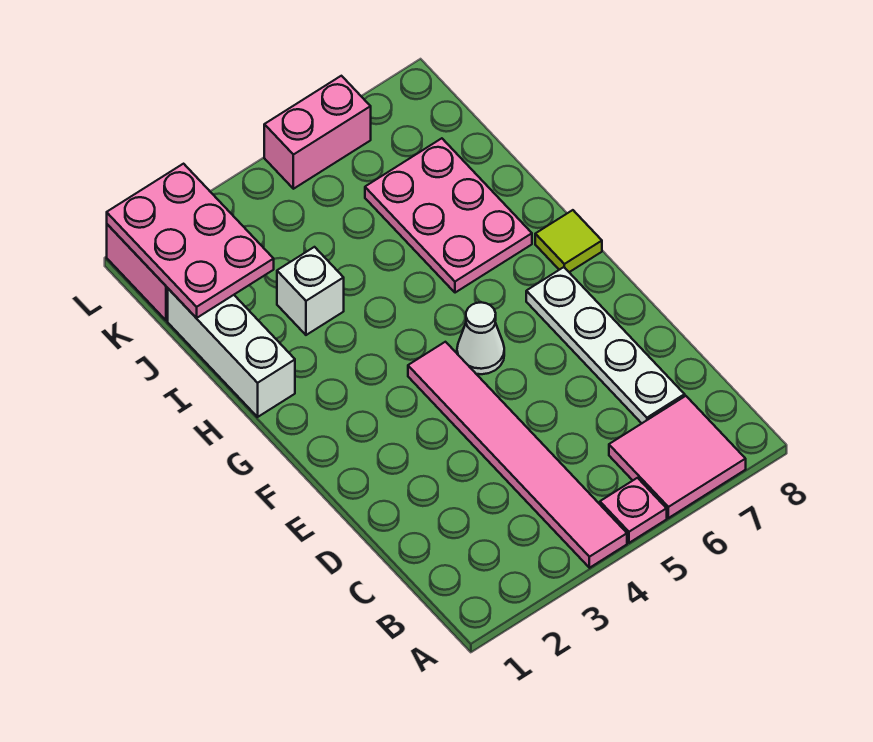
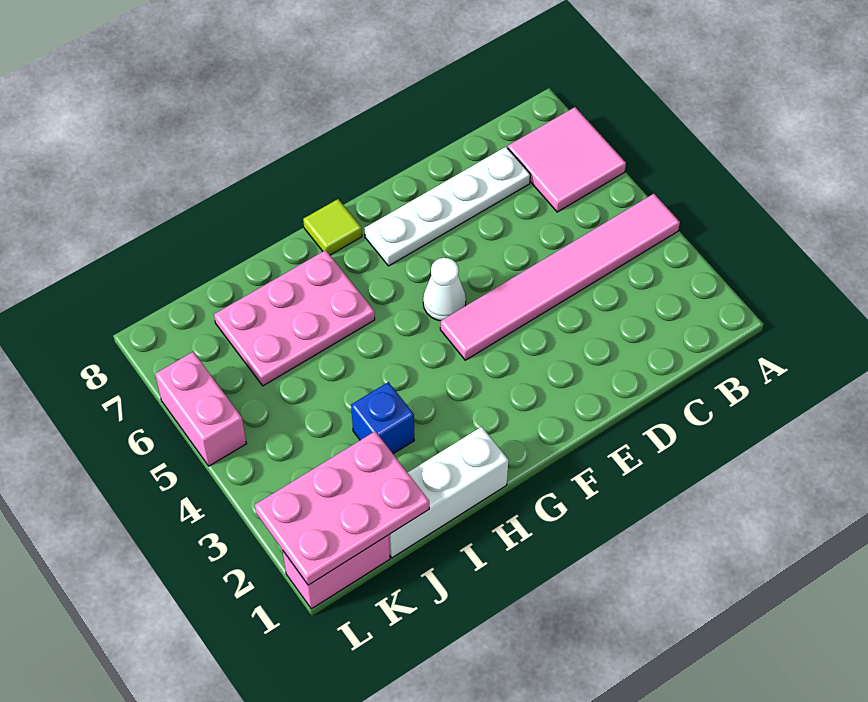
pink plate A5 level 1 -> none
white brick I3 level 1 -> blue brick I3 level 1

